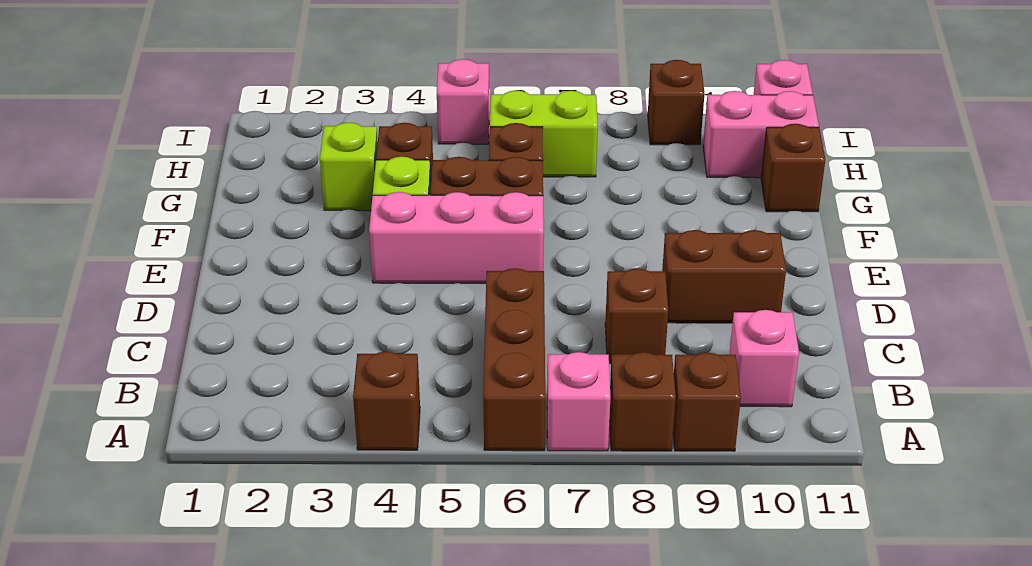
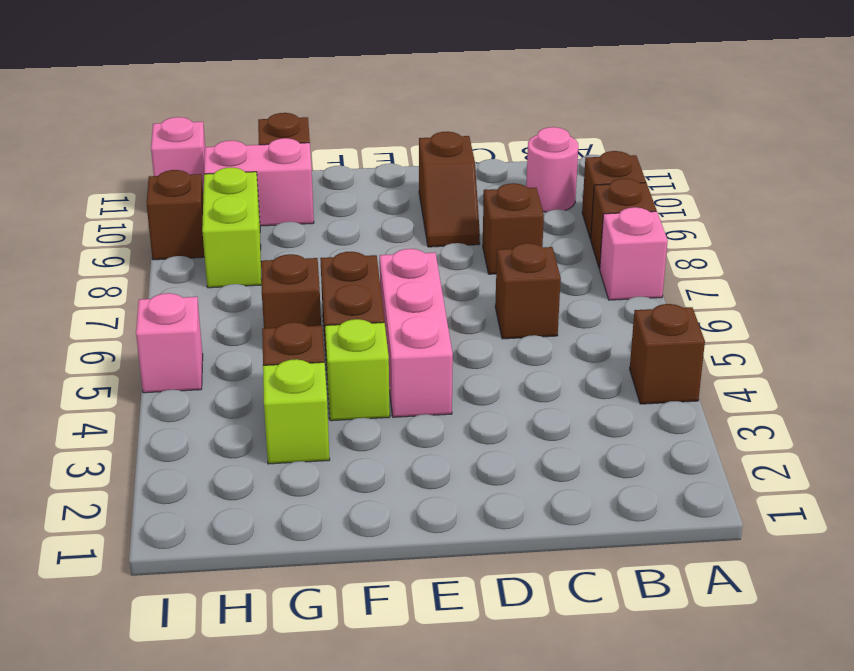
brown brick A6:C6 level 1 -> brown brick C6 level 1
pink brick B10 level 1 -> pink round brick B10 level 1
brown brick D9:D10 level 1 -> brown slope D9:D10 level 1 top 10
lime brick H6:H7 level 1 -> lime brick H8:H9 level 1
pink brick H10:H11 level 1 -> pink brick G10:H10 level 1

